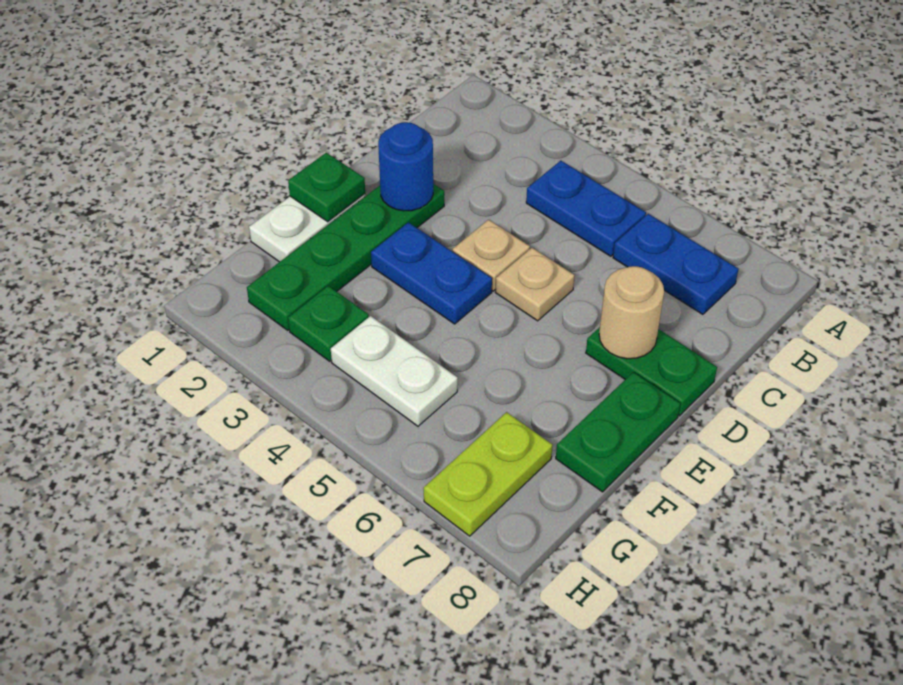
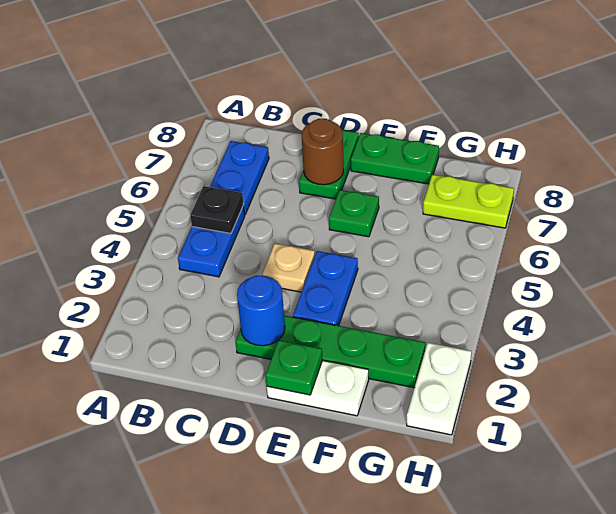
none -> black plate B5 level 2
tan plate D5 level 1 -> none
tan round brick D7 level 2 -> brown round brick D7 level 2
green plate G3 level 1 -> green plate E6 level 1
white plate G4:G5 level 1 -> white plate H1:H2 level 1

